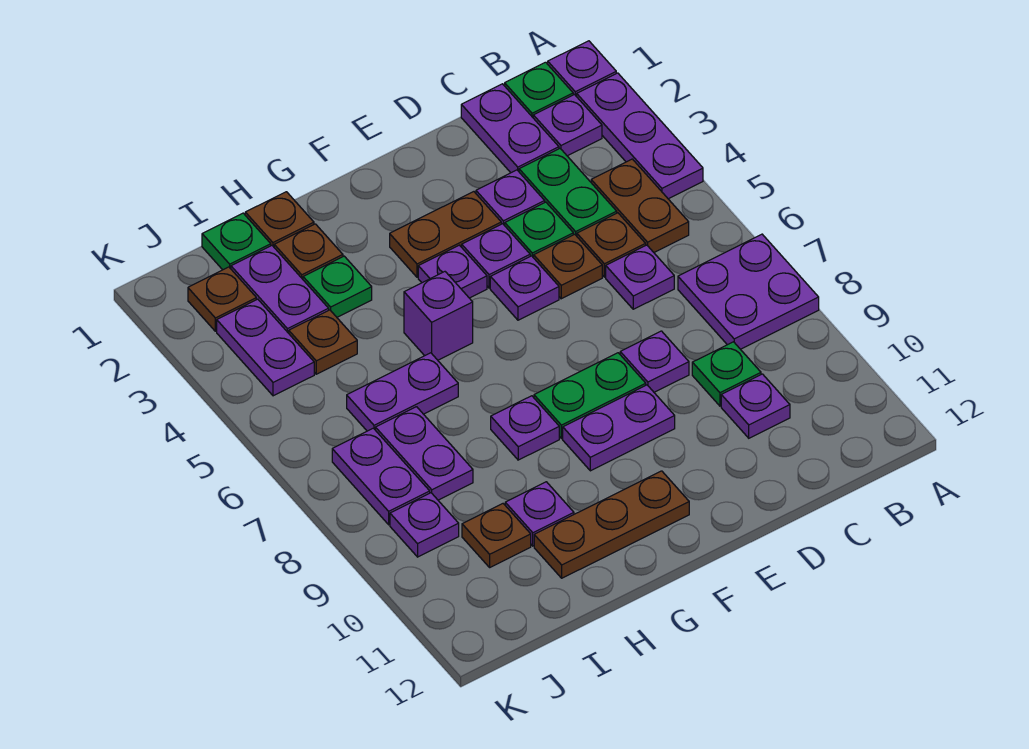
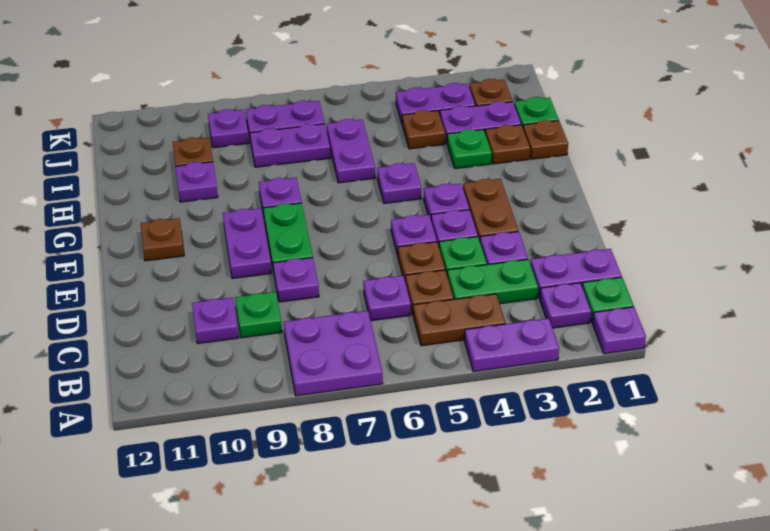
purple plate A2:A4 level 1 -> purple plate A3:A4 level 1
brown plate F11:H11 level 1 -> brown plate F11 level 1
purple brick G5 level 1 -> purple plate G5 level 1

